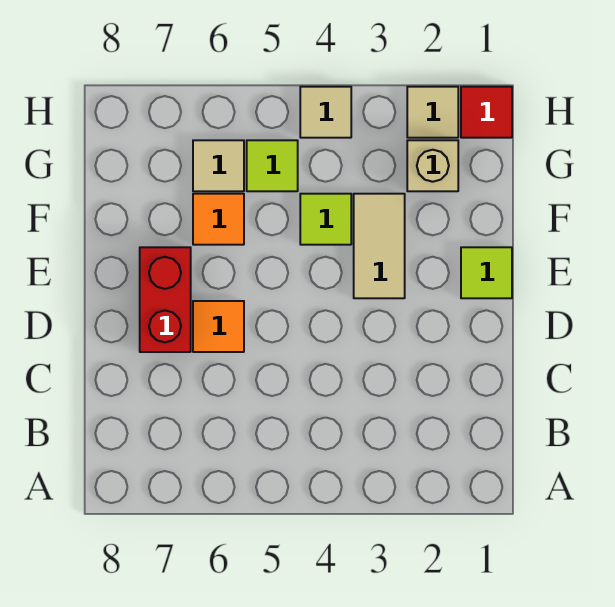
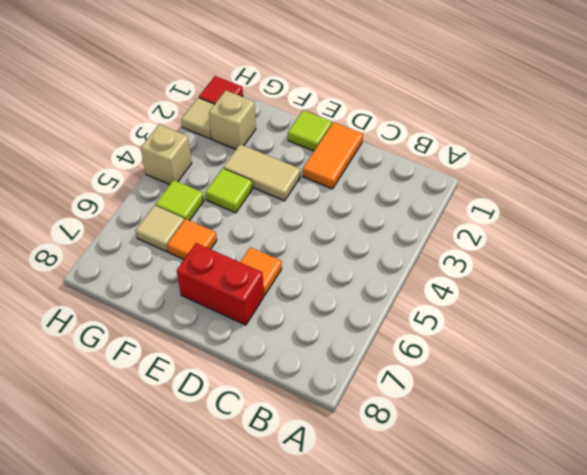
none -> orange tile D1:D2 level 1
tan tile H4 level 1 -> tan brick H4 level 1

